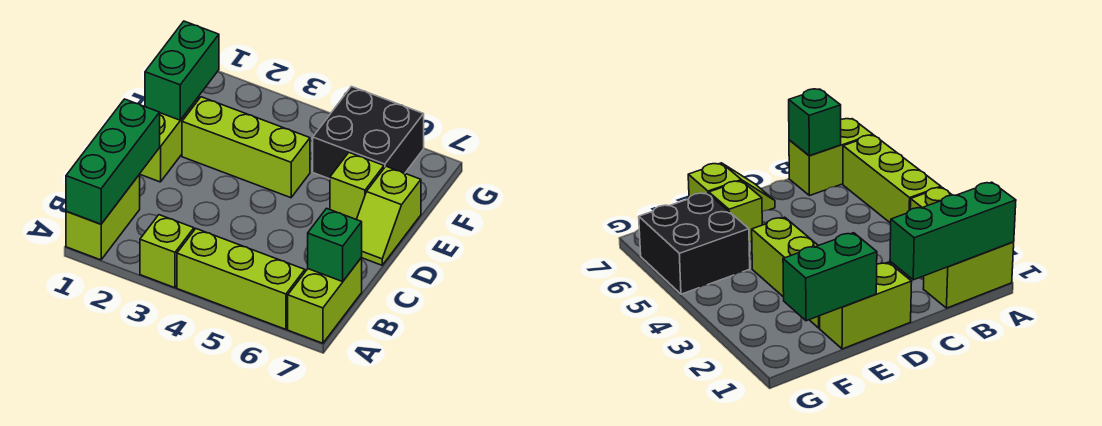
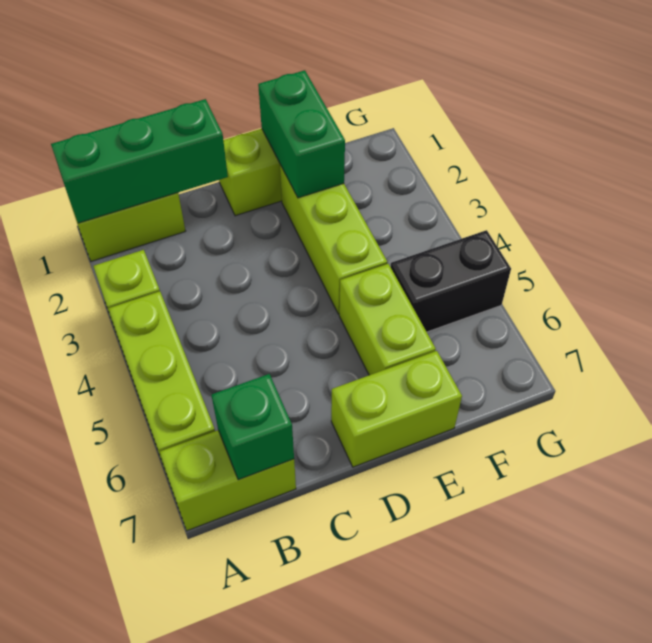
lime slope D7:E7 level 1 top E -> lime brick D7:E7 level 1
green brick E1:F1 level 2 -> green brick E1:E2 level 2
lime brick E6 level 1 -> lime brick E5:E6 level 1
black brick F5:G6 level 1 -> black brick F5:G5 level 1

